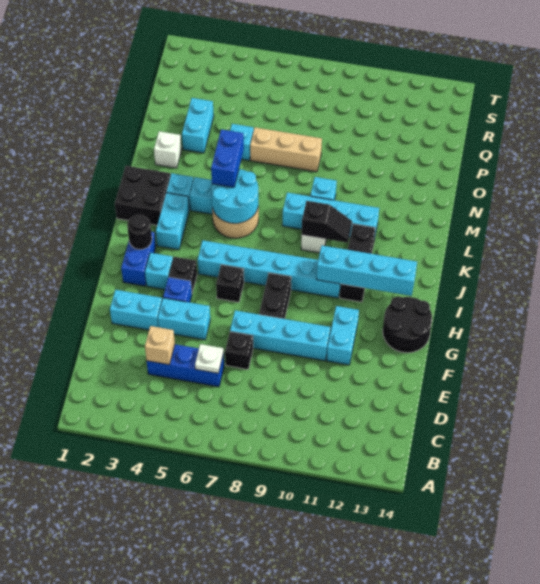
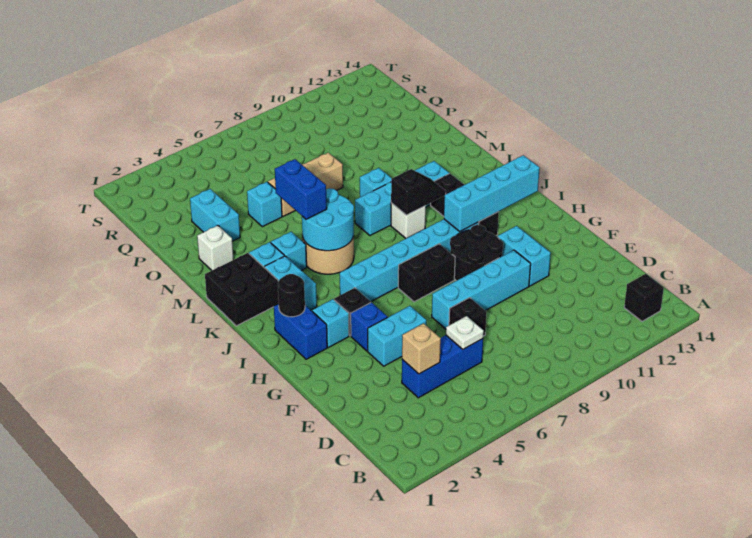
cyan brick F2:F3 level 1 -> none
black brick G8:H8 level 1 -> black brick H7:H8 level 1
black round brick G13:H14 level 1 -> black round brick G9:H10 level 1
black brick H6 level 1 -> black brick B13 level 1

